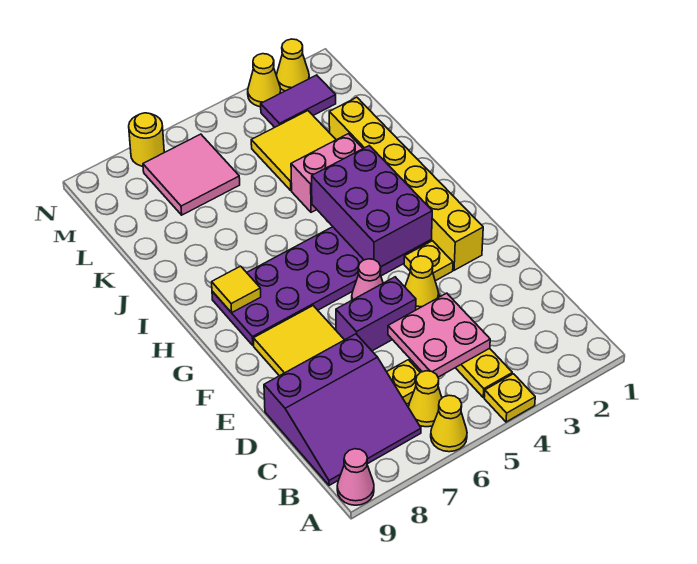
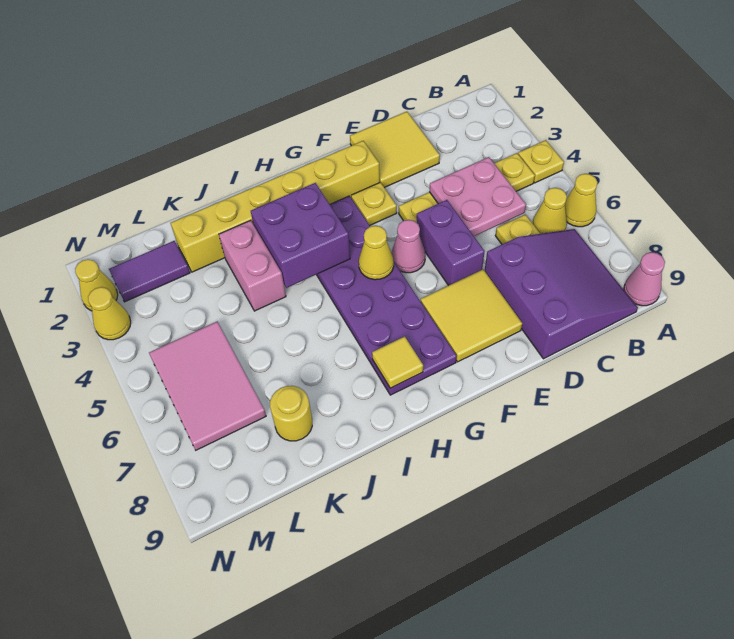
yellow cone E4 level 2 -> yellow cone G5 level 2
purple brick G3:I4 level 2 -> purple brick H3:I4 level 2
yellow tile K3:L4 level 1 -> yellow tile D1:E2 level 1
pink tile L6:M7 level 1 -> pink tile L5:M7 level 1
purple tile M2:M3 level 1 -> purple tile L2:M2 level 1
yellow round brick N7 level 1 -> yellow round brick K8 level 1

